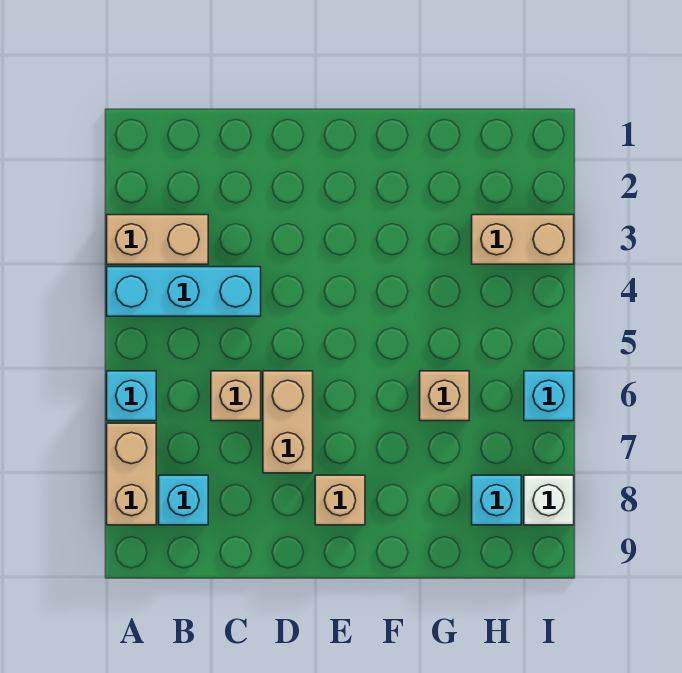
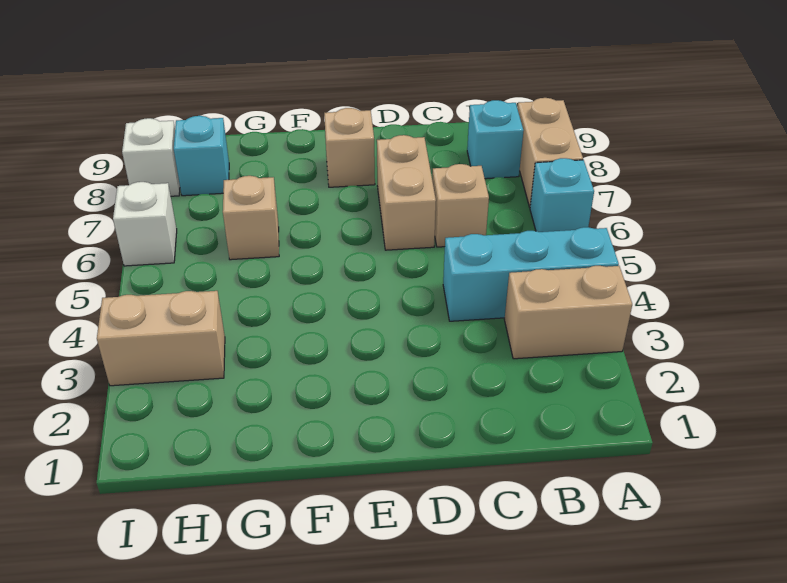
cyan brick I6 level 1 -> white brick I6 level 1

